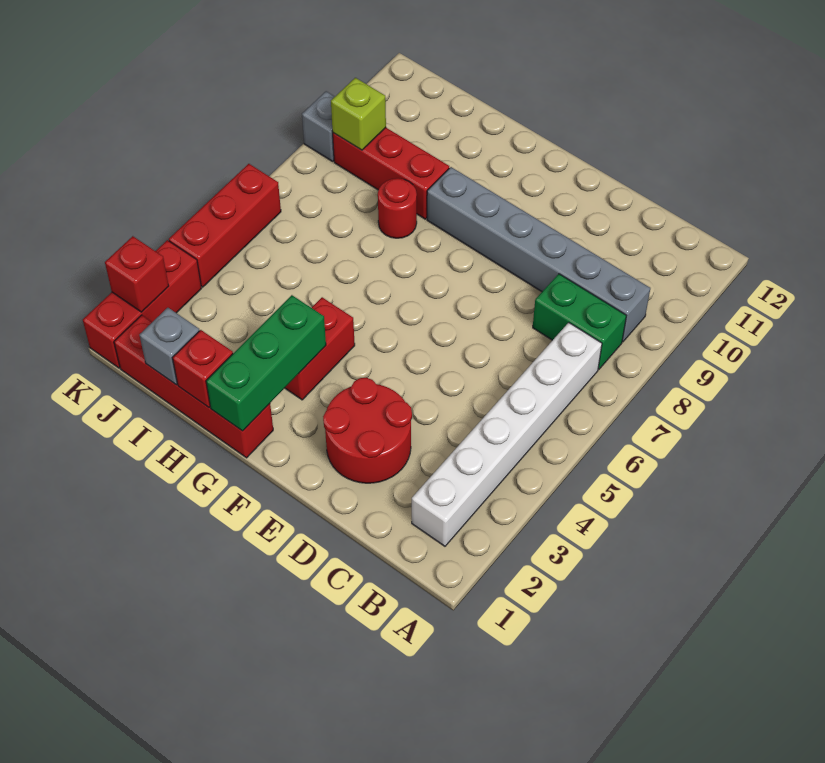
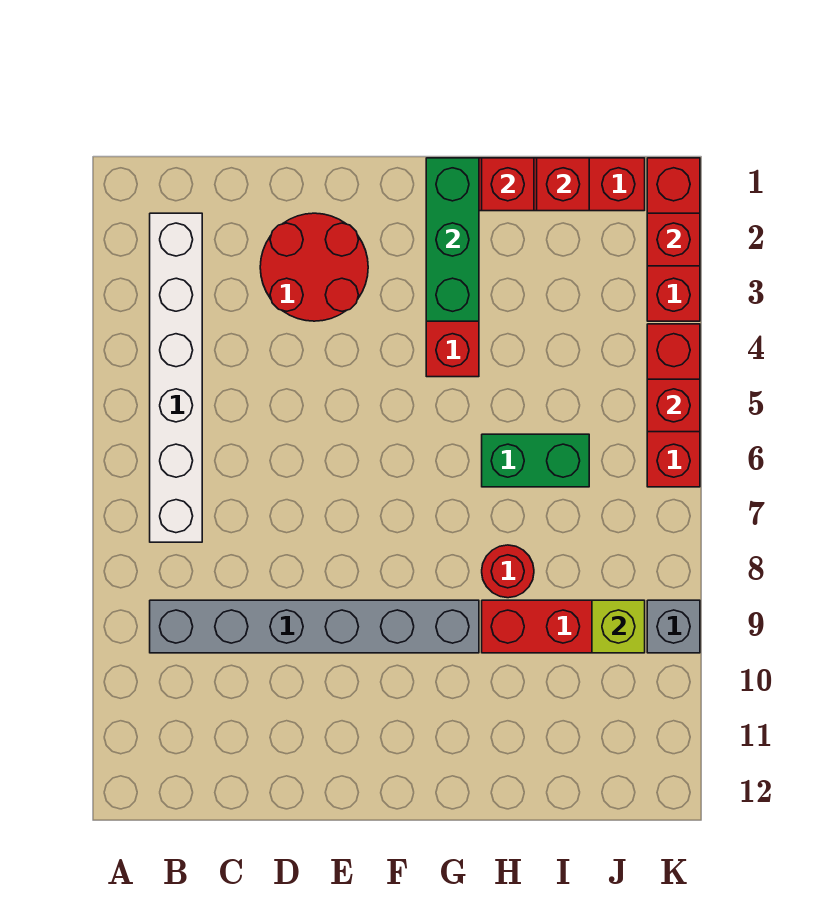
green brick B8:C8 level 1 -> green brick H6:I6 level 1
grey brick I1 level 2 -> red brick I1 level 2
none -> red brick K5 level 2

